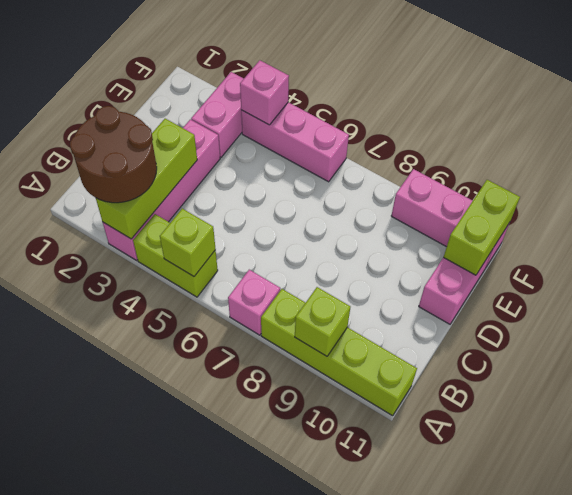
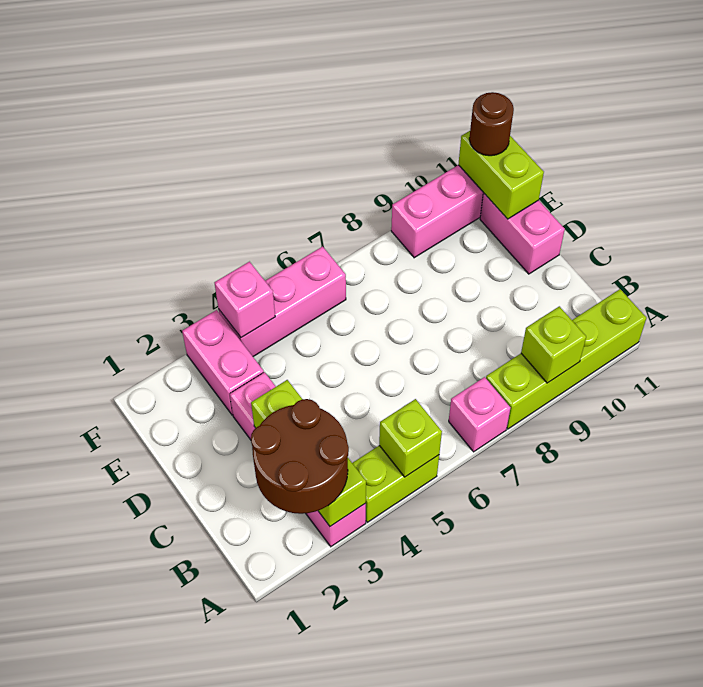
none -> brown round brick F11 level 3

